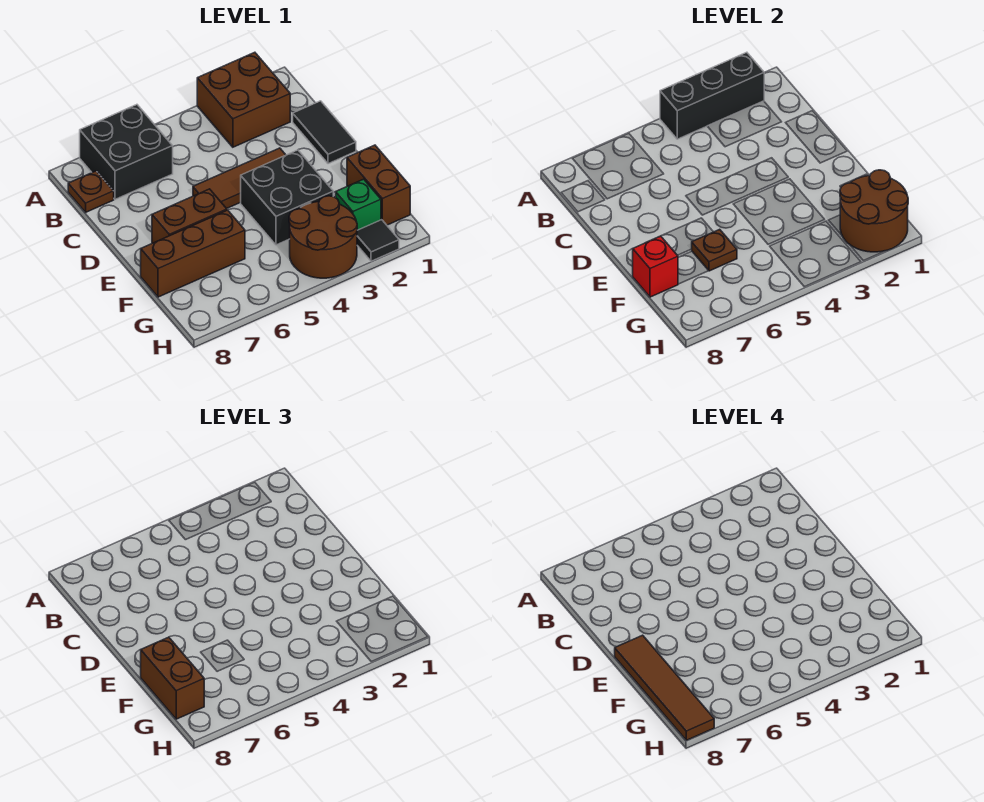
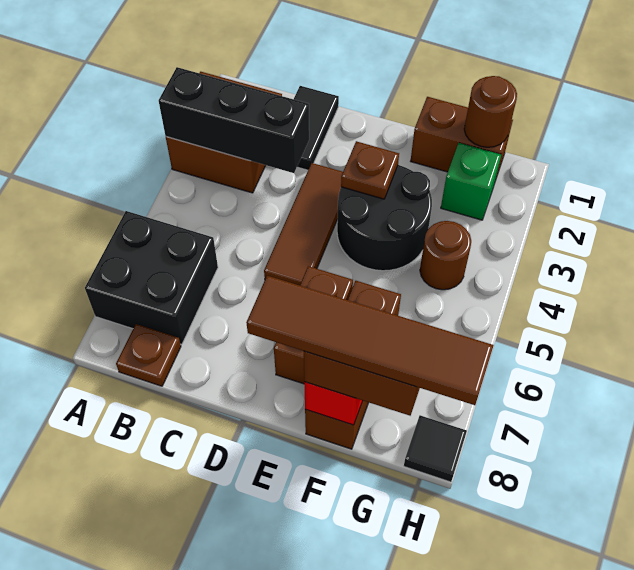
black brick A2:A4 level 2 -> black brick A3:C3 level 2
black tile C1:D1 level 1 -> black tile C1:C2 level 1
black brick E3:F4 level 1 -> black round brick E3:F4 level 1
brown plate F6 level 2 -> brown plate E3 level 2
brown round brick G1:H2 level 2 -> brown round brick G1 level 2
brown round brick G3:H4 level 1 -> brown round brick G4 level 1
black tile H2 level 1 -> black tile H8 level 1

